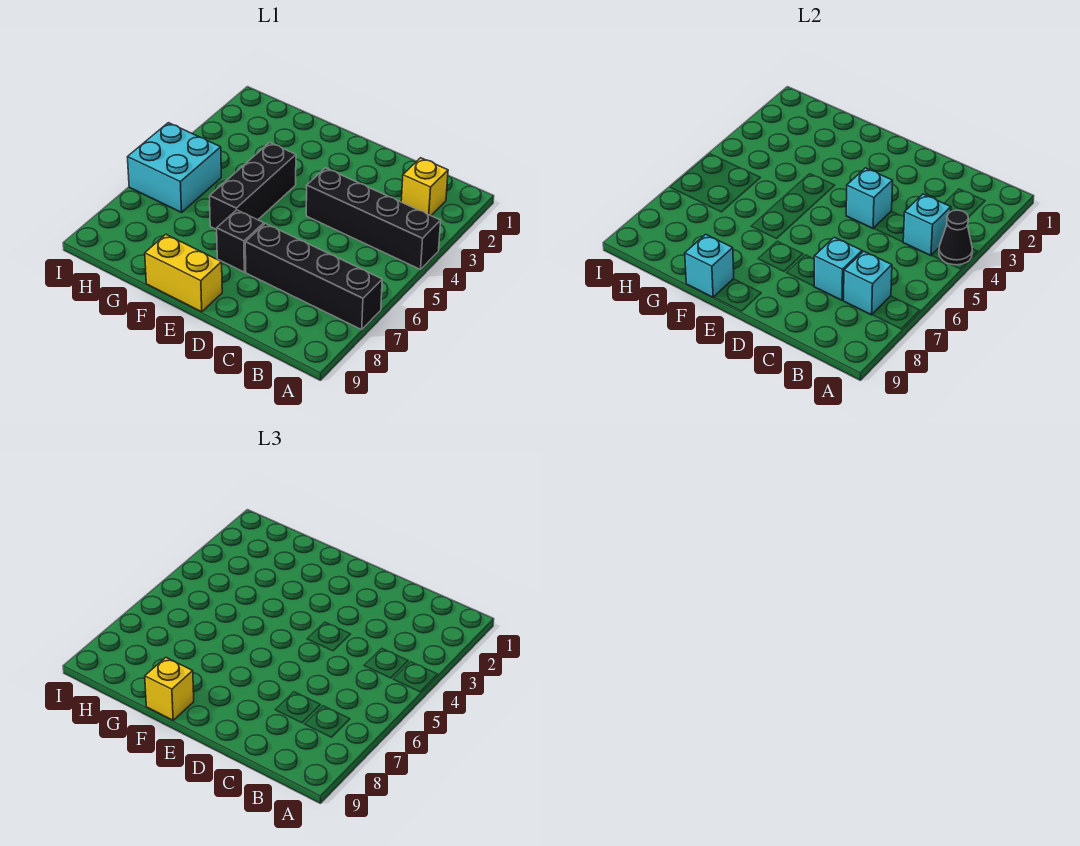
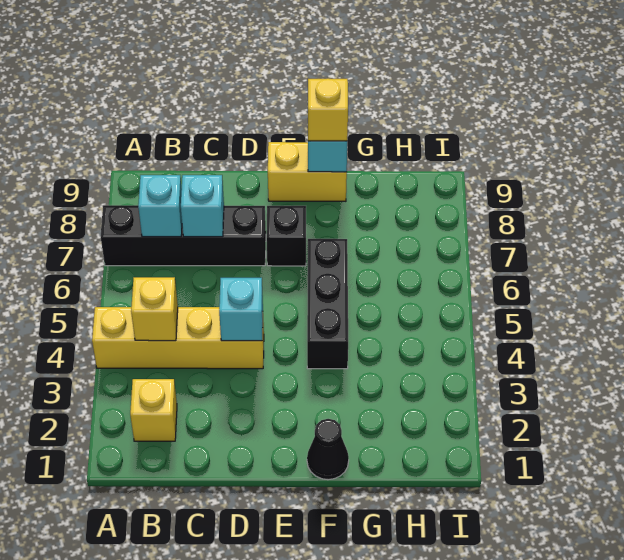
black brick A4:D4 level 1 -> yellow brick A4:D4 level 1
black cone A4 level 2 -> black cone F1 level 1
cyan brick B4 level 2 -> yellow brick B4 level 2
cyan brick H5:I6 level 1 -> none

